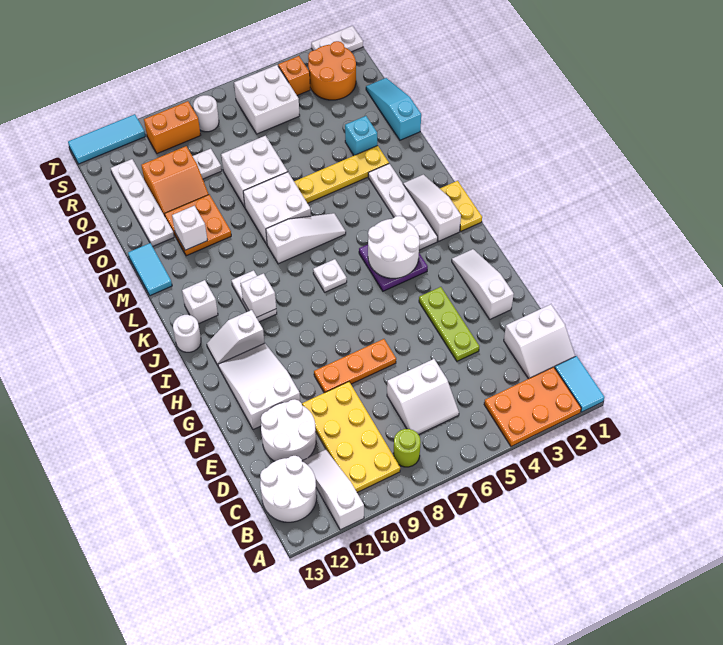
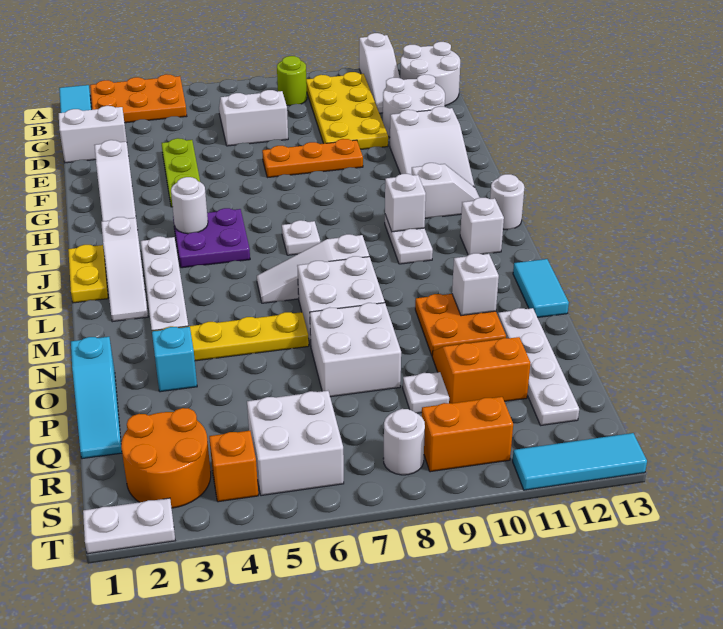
white round brick I4:J5 level 2 -> white round brick I4 level 2

